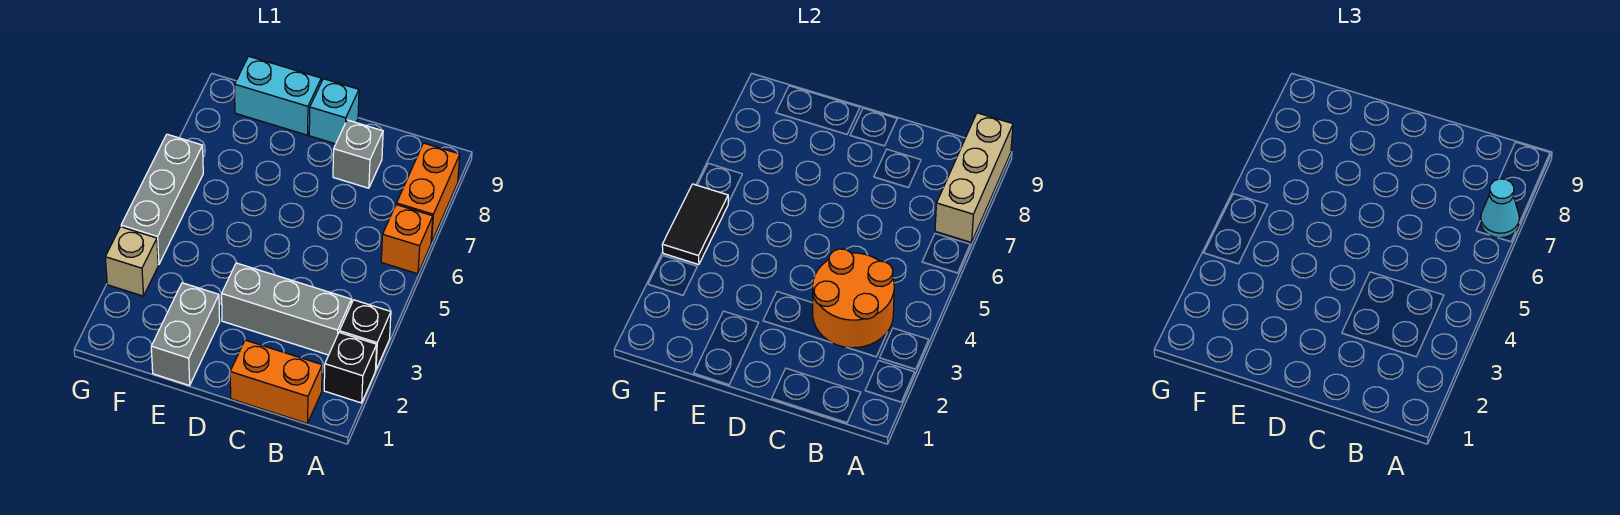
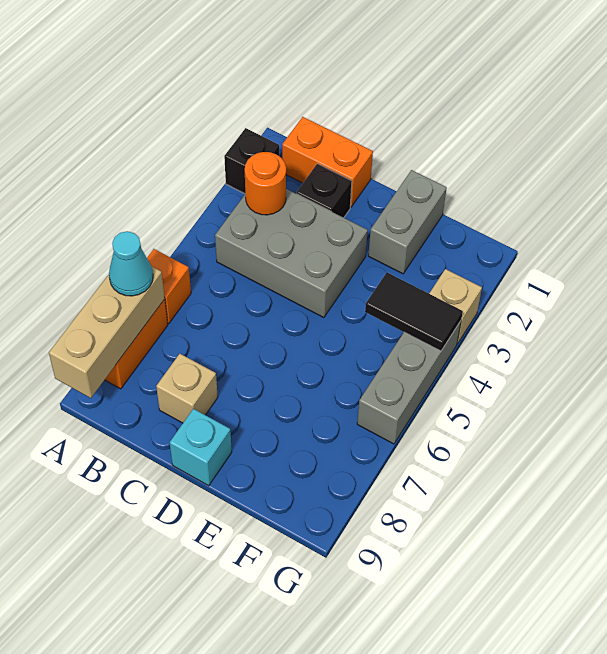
black brick A3 level 1 -> black brick C2 level 1
grey brick B3:D3 level 1 -> grey brick B3:D4 level 1
orange round brick B3:C4 level 2 -> orange round brick B3 level 2
grey brick C8 level 1 -> tan brick C8 level 1
cyan brick E9:F9 level 1 -> none
black tile G4:G5 level 2 -> black tile F4:G4 level 2

